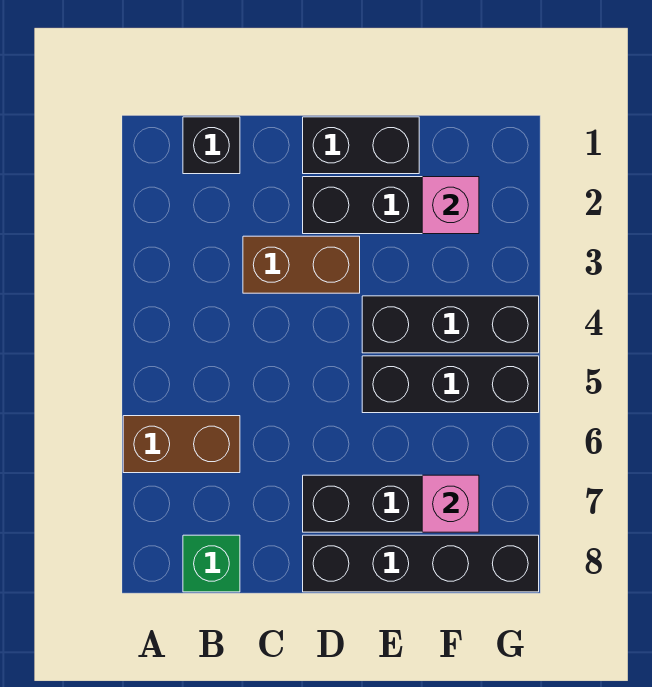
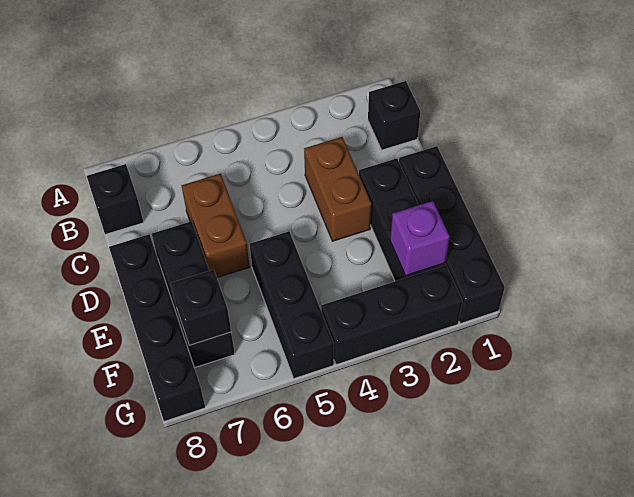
brown brick A6:B6 level 1 -> brown brick C6:D6 level 1
green brick B8 level 1 -> black brick B8 level 1
black brick D1:E1 level 1 -> black brick D1:G1 level 1
black brick E4:G4 level 1 -> black brick G2:G4 level 1
pink brick F2 level 2 -> purple brick F2 level 2
pink brick F7 level 2 -> black brick F7 level 2

